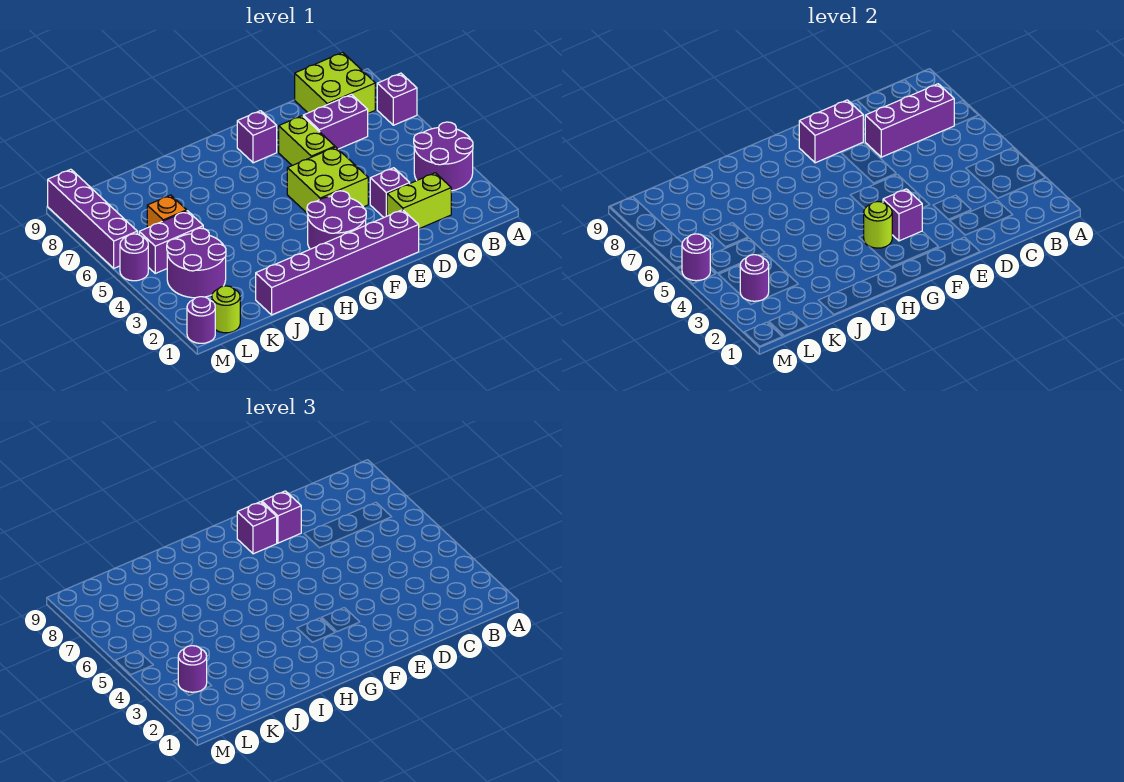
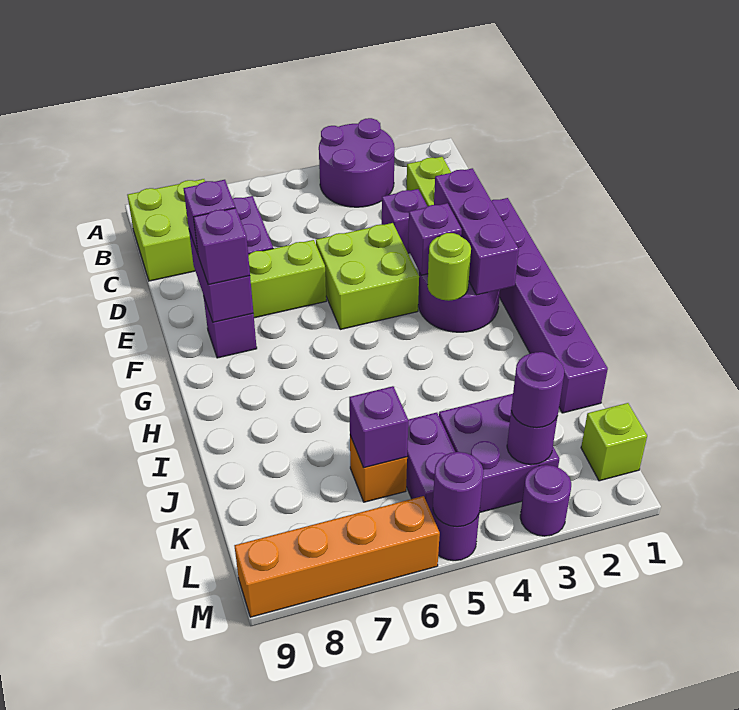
purple brick A7 level 1 -> purple brick K6 level 2
purple brick B7:D7 level 2 -> purple brick E2:G2 level 2
purple round brick K3:L4 level 1 -> purple brick K3:L4 level 1
lime round brick L1 level 1 -> lime brick L1 level 1
purple round brick M1 level 1 -> purple round brick M3 level 1
purple brick M6:M9 level 1 -> orange brick M6:M9 level 1

